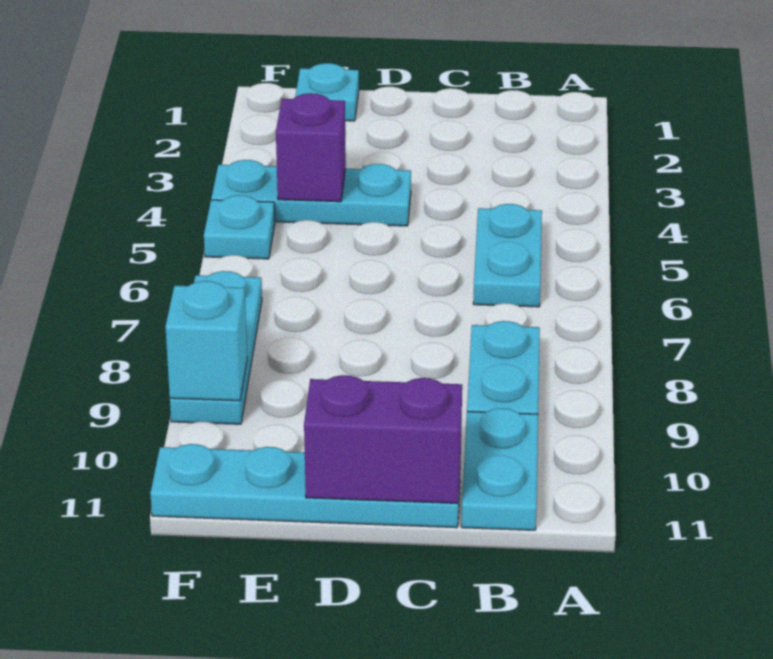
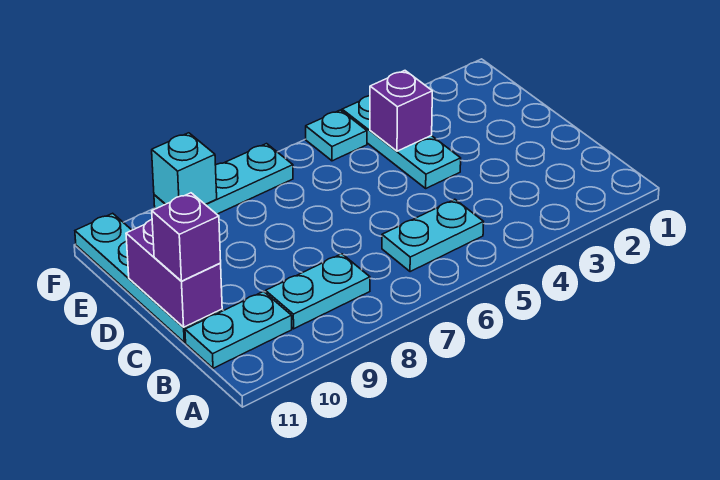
none -> purple brick C11 level 3
cyan plate E1 level 1 -> none

